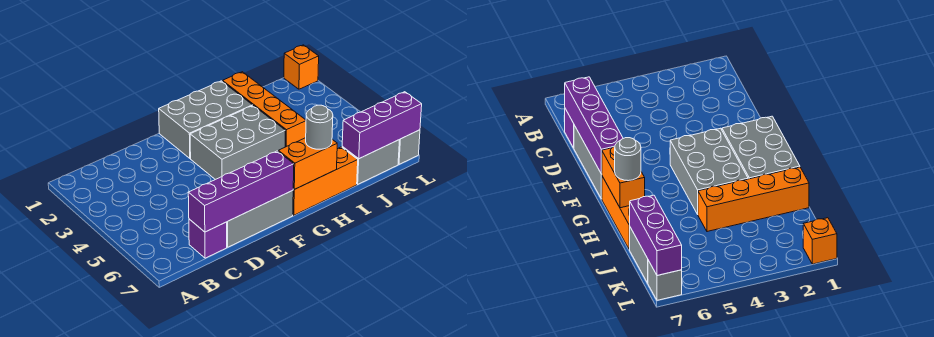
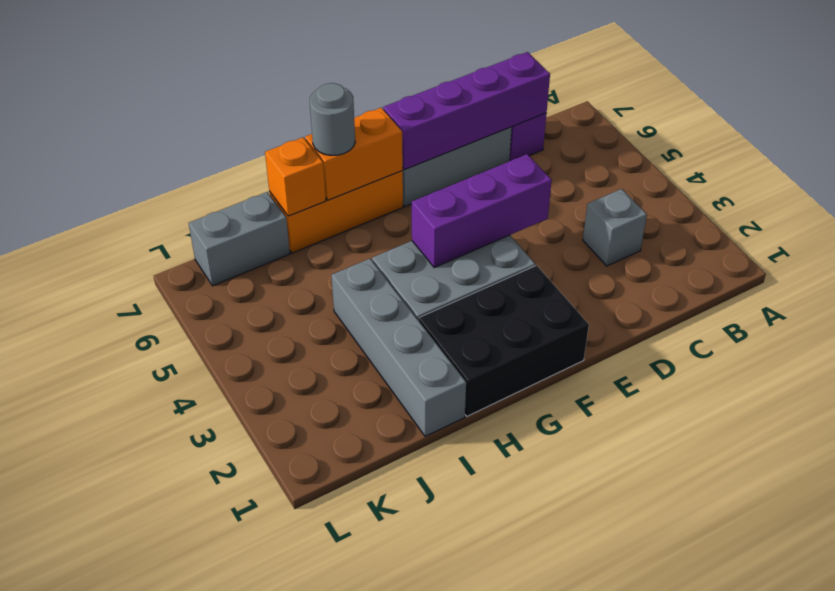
grey brick F1:H2 level 1 -> black brick F1:H2 level 1
orange brick I1:I4 level 1 -> grey brick I1:I4 level 1
purple brick J7:L7 level 2 -> purple brick E4:G4 level 2
orange brick L1 level 1 -> orange brick I7 level 2
grey brick L7 level 1 -> grey brick C3 level 1

